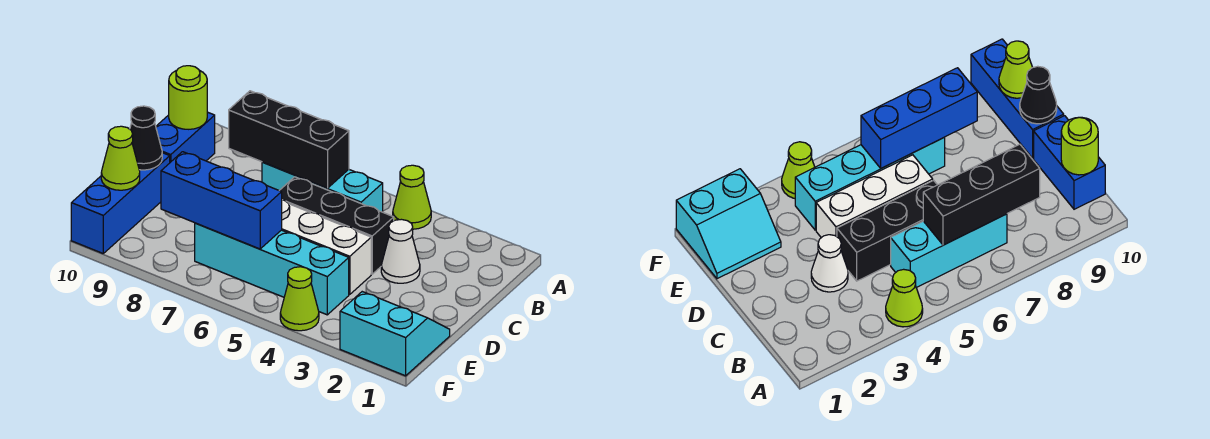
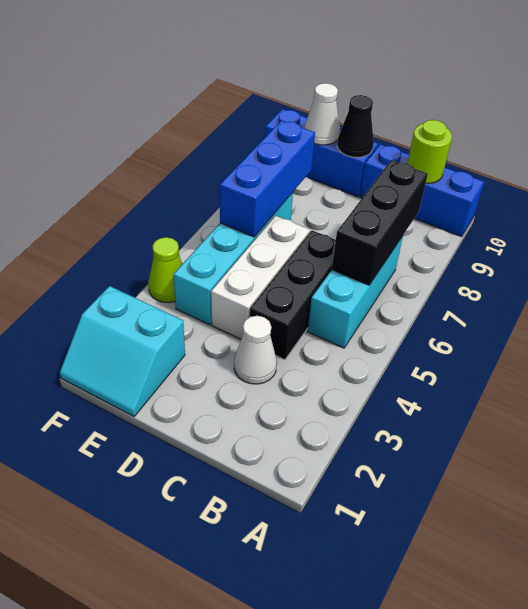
lime cone A4 level 1 -> none
blue brick B10:C10 level 1 -> blue brick A10:C10 level 1
cyan slope E1:F2 level 1 top F -> cyan slope E1:F2 level 1 top 2
lime cone E10 level 2 -> white cone E10 level 2

